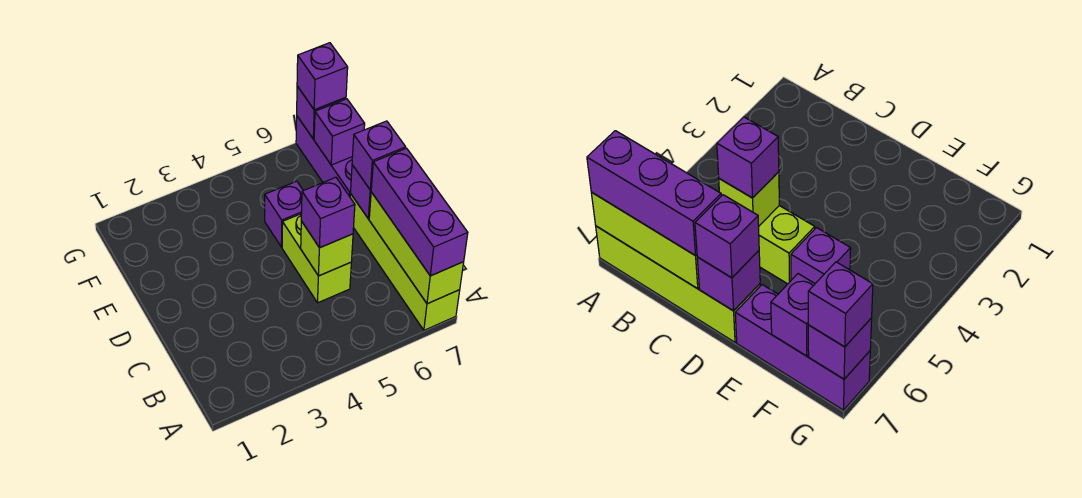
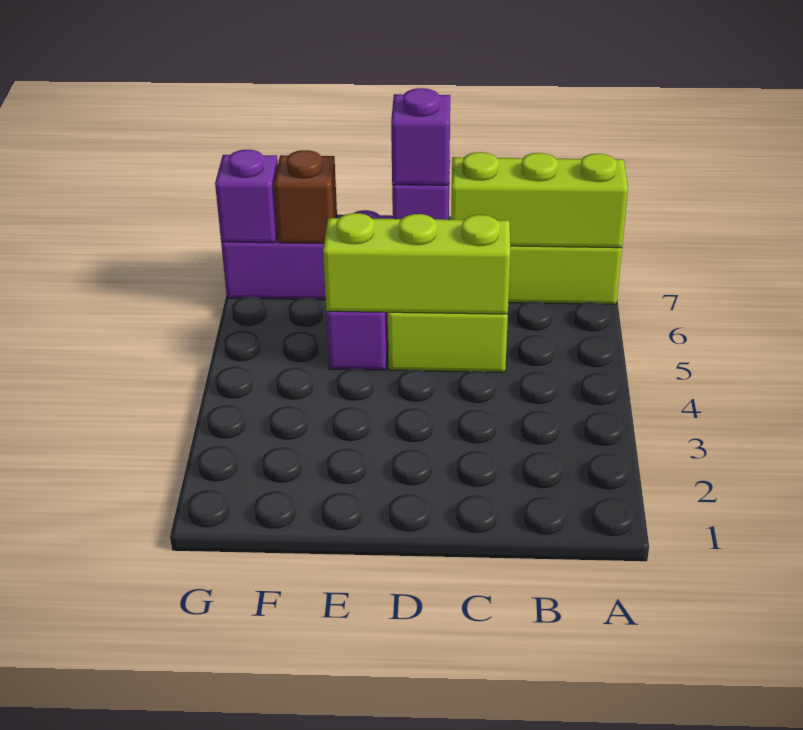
purple brick A7:C7 level 3 -> none
lime brick C5 level 2 -> lime brick C5:E5 level 2
purple brick C5 level 3 -> none
purple brick F7 level 2 -> brown brick F7 level 2
purple brick G7 level 3 -> none

